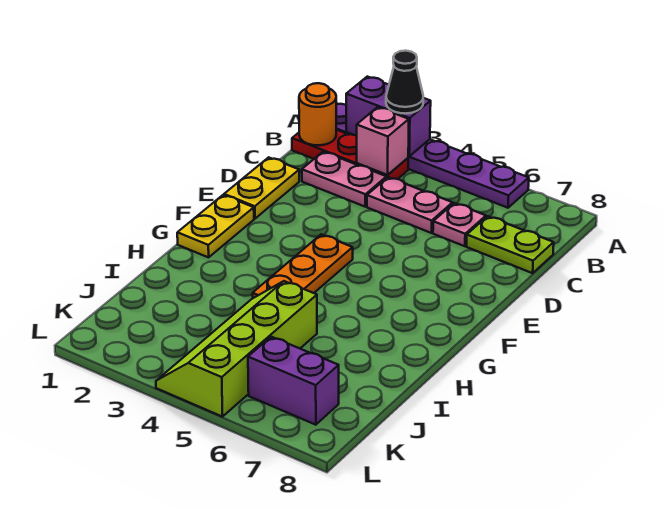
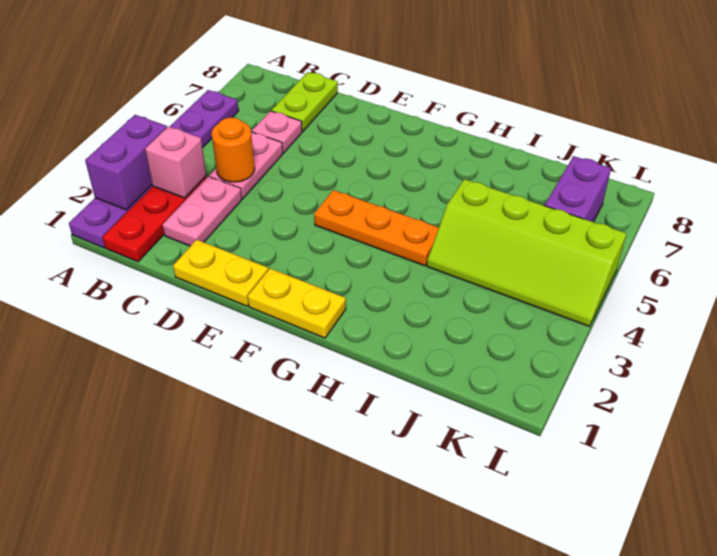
black cone A3 level 3 -> none
orange round brick B1 level 2 -> orange round brick C4 level 2

